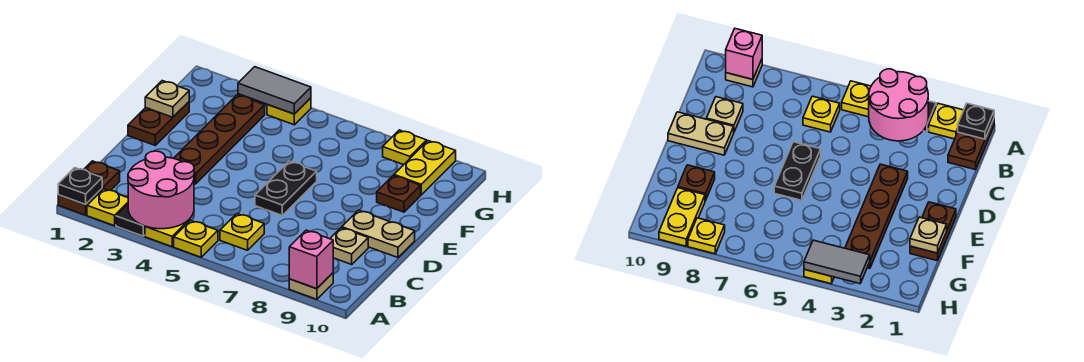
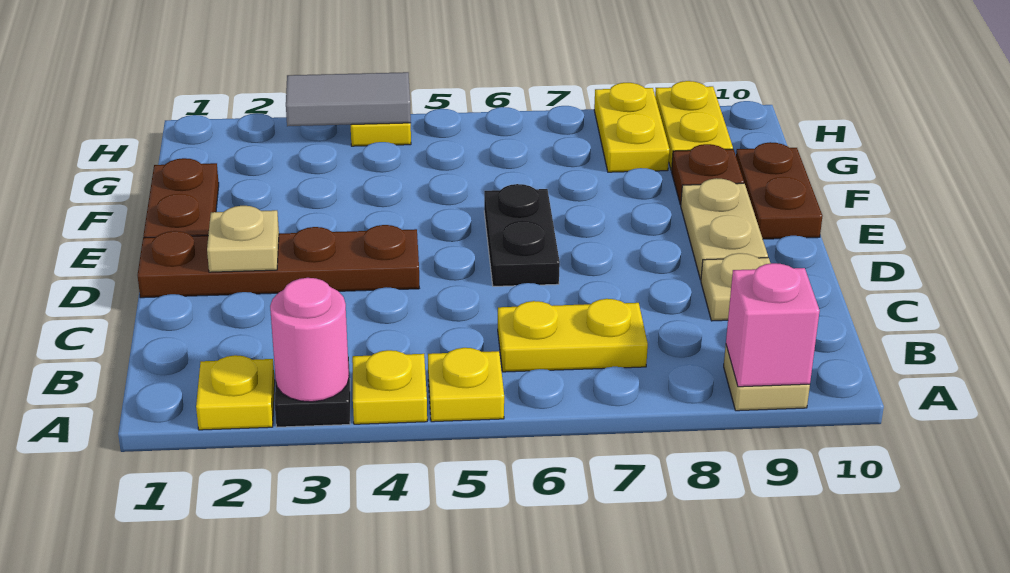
brown plate A1:B1 level 1 -> brown plate E10:F10 level 1
black plate A1 level 2 -> none
pink round brick A3:B4 level 2 -> pink round brick A3 level 2
yellow plate B6 level 1 -> yellow plate B6:B7 level 1
brown plate D3:G3 level 1 -> brown plate D1:D4 level 1
tan plate D9:D10 level 1 -> tan plate D9:E9 level 1
tan plate F1 level 2 -> tan plate D2 level 2
yellow plate H8 level 1 -> yellow plate G8:H8 level 1

